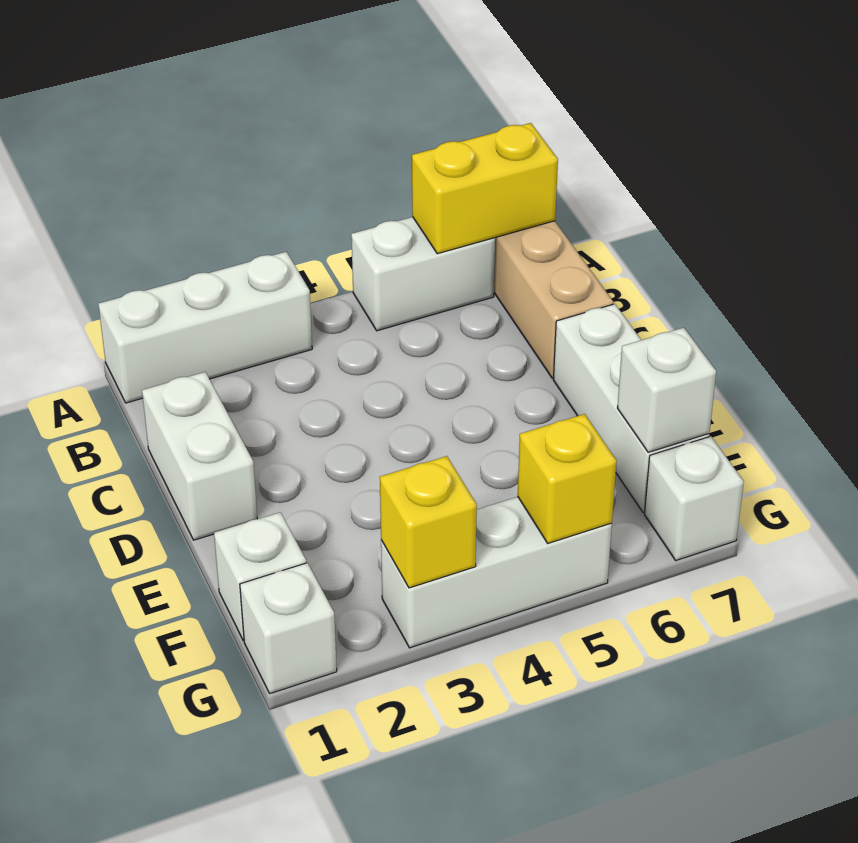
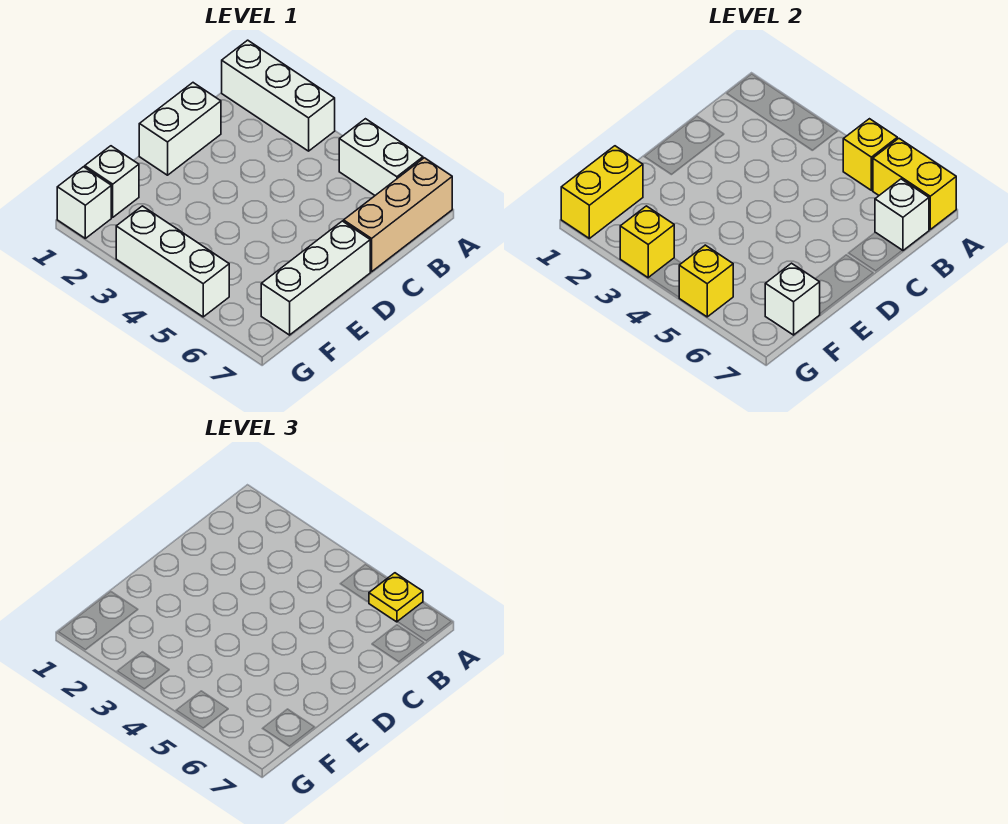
none -> yellow brick A5 level 2
none -> yellow plate A6 level 3
none -> yellow brick F1:G1 level 2
white brick G7 level 1 -> white brick B7 level 2

